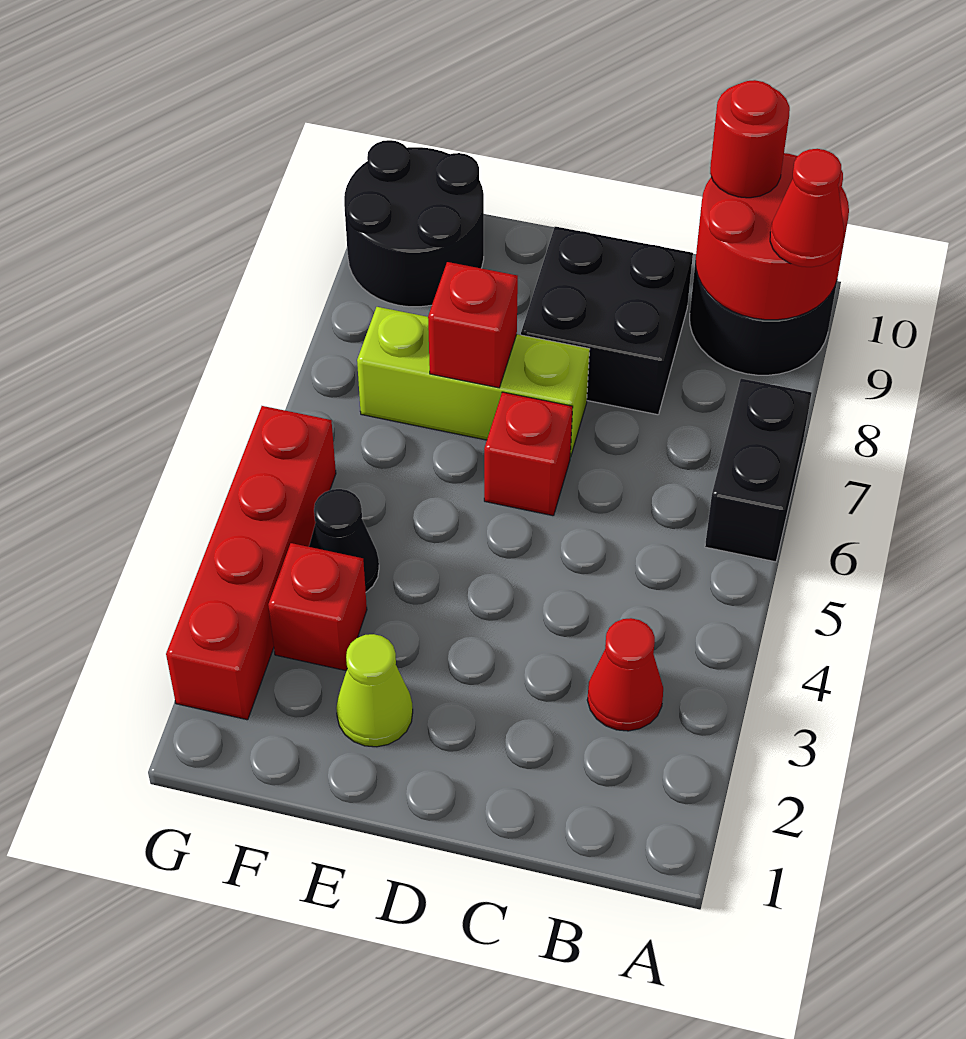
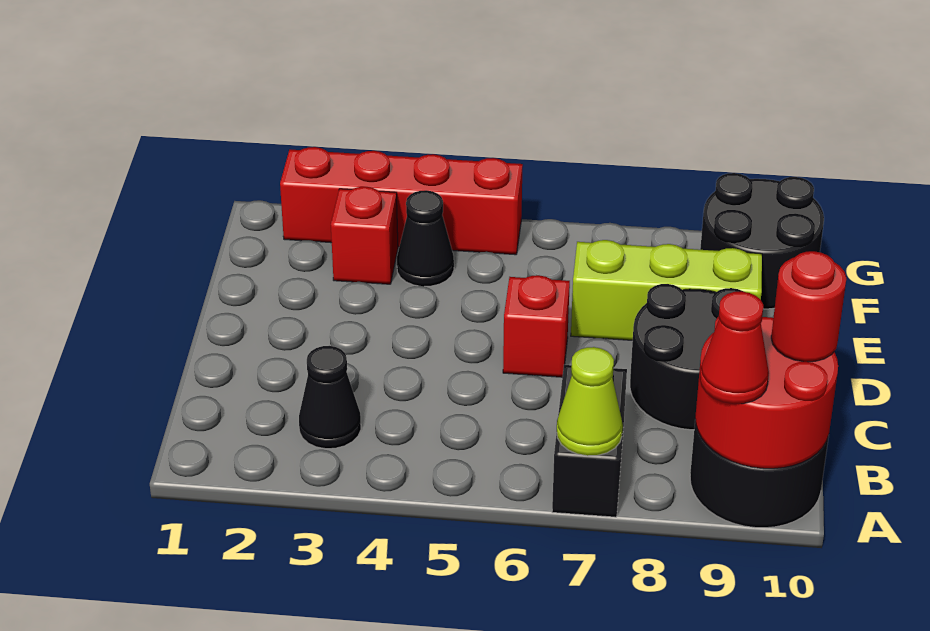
black brick A6:A7 level 1 -> black brick A7:B7 level 1
red cone B3 level 1 -> black cone B3 level 1
black brick C8:D9 level 1 -> black round brick C8:D9 level 1
lime brick D7:F7 level 1 -> lime brick E7:E9 level 1
lime cone E2 level 1 -> lime cone A7 level 2
red brick E7 level 2 -> none

